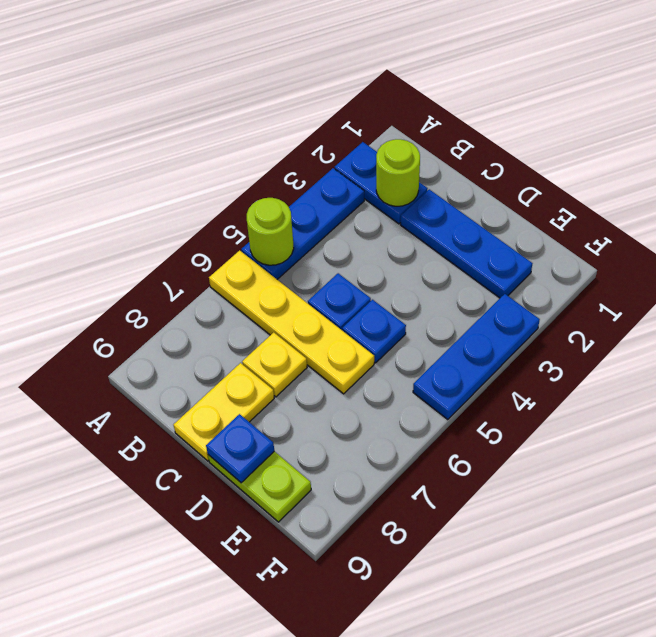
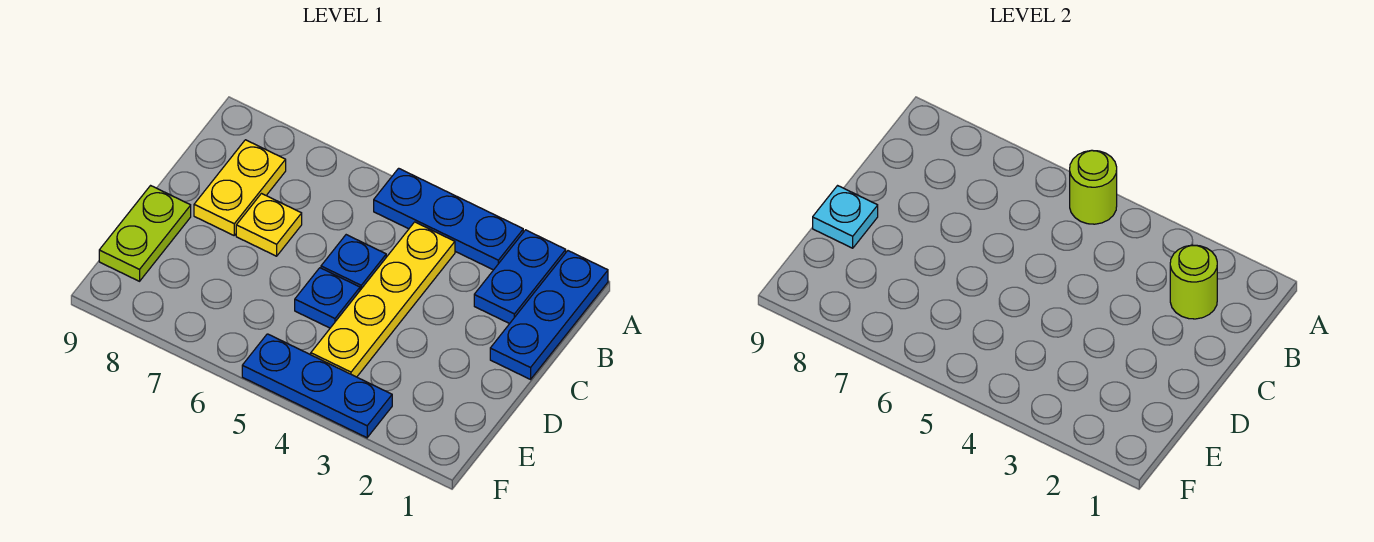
yellow plate A6:D6 level 1 -> yellow plate B4:E4 level 1
blue plate C2:E2 level 1 -> blue plate A1:C1 level 1
yellow plate C8:C9 level 1 -> yellow plate B8:C8 level 1
blue plate D9 level 2 -> cyan plate D9 level 2

